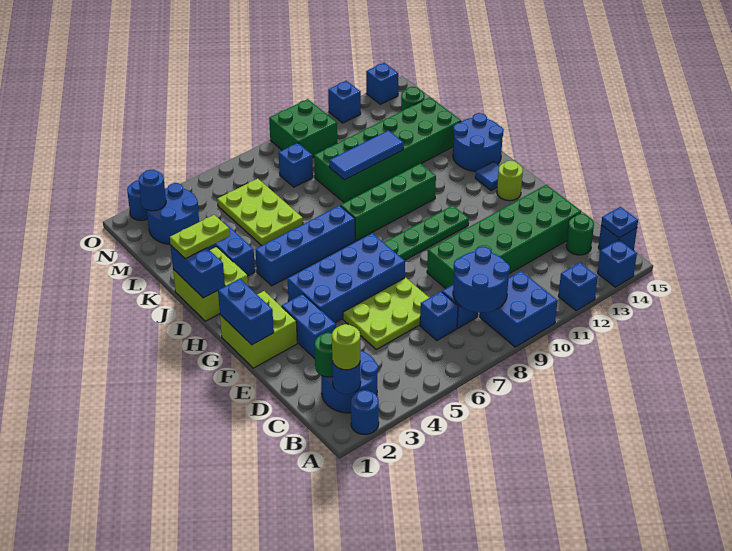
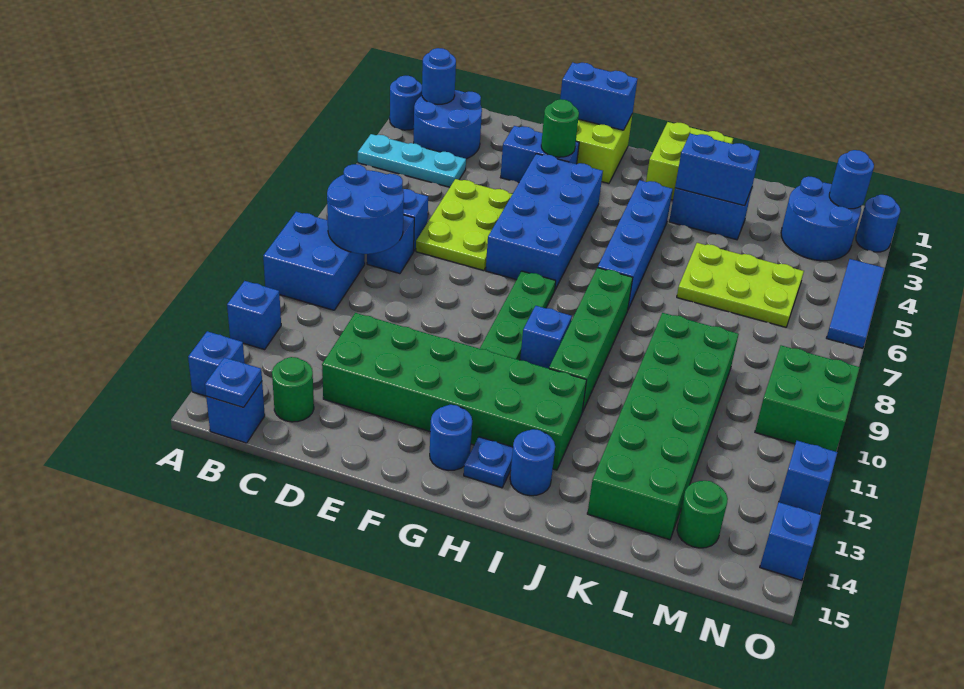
none -> cyan plate A4:C4 level 1
lime round brick B2 level 3 -> none
green round brick C2 level 2 -> green round brick F3 level 2
green brick D9:E14 level 1 -> green brick D12:I13 level 1
lime round brick G14 level 1 -> blue round brick G14 level 1
blue tile H14 level 1 -> blue plate H14 level 1
blue brick I1:J1 level 2 -> blue brick J3:K3 level 2
blue round brick I14:J15 level 1 -> blue round brick I14 level 1
lime plate J1:J2 level 3 -> none
blue tile K9:K11 level 2 -> blue tile O4:O6 level 1
blue brick M8 level 1 -> blue brick H10 level 1

